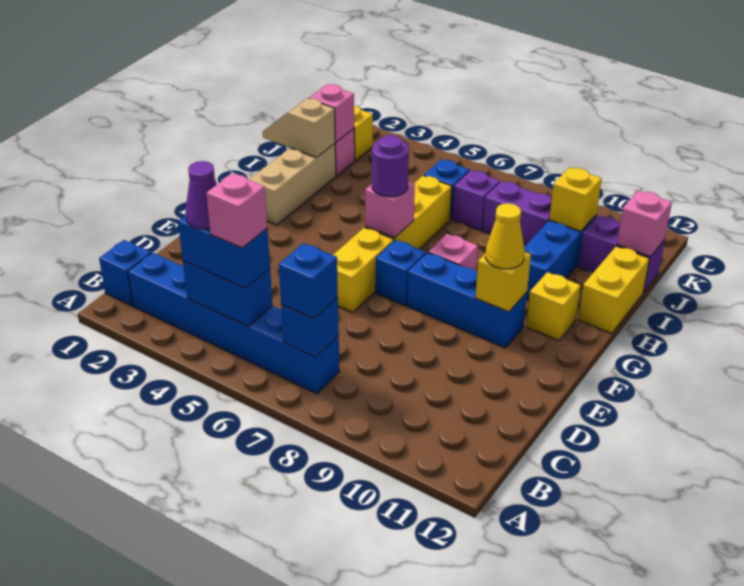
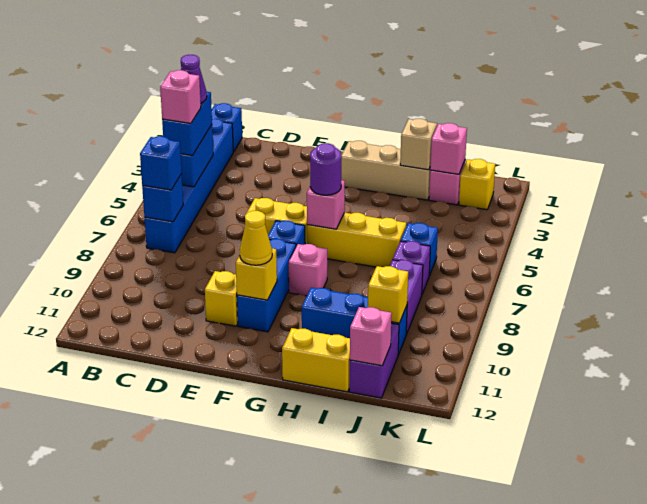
yellow brick G11 level 1 -> yellow brick E10 level 1

